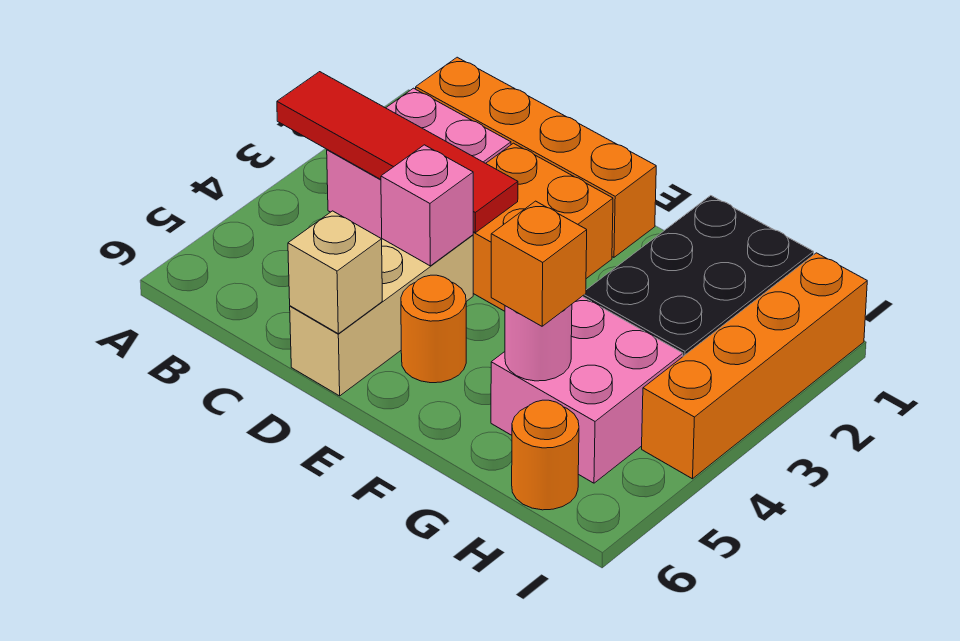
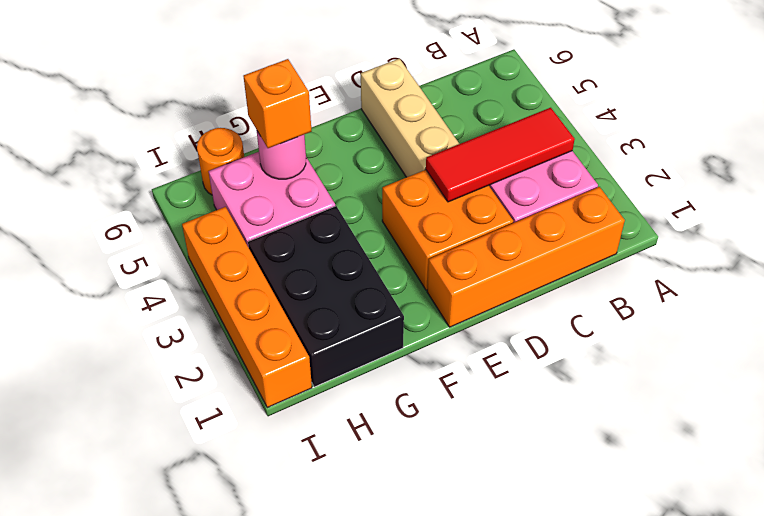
red tile A3:D3 level 2 -> red tile B3:D3 level 2
pink brick D4 level 2 -> none
tan brick D6 level 2 -> none
orange round brick E5 level 1 -> none

